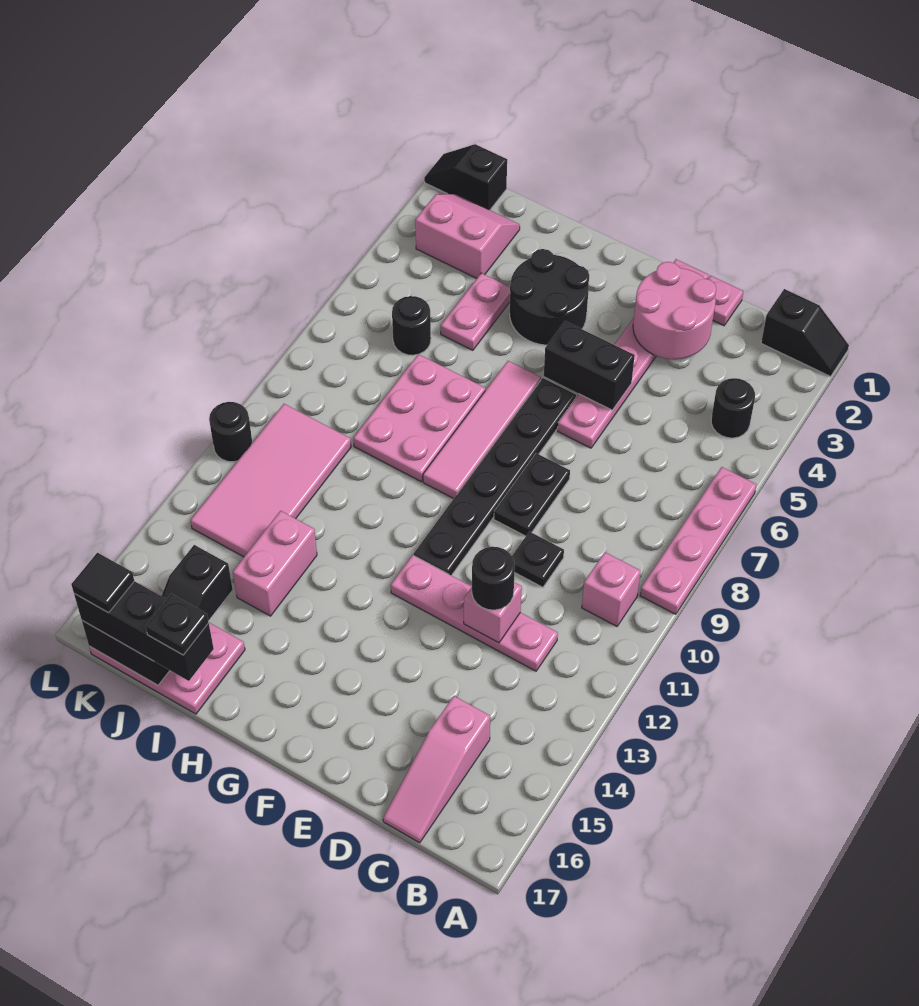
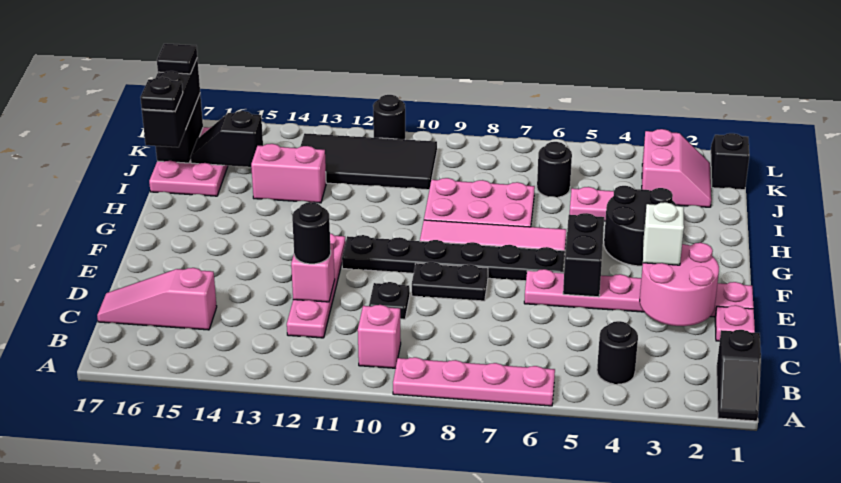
none -> white brick E3 level 3
pink tile J10:K13 level 1 -> black tile J10:K13 level 1

